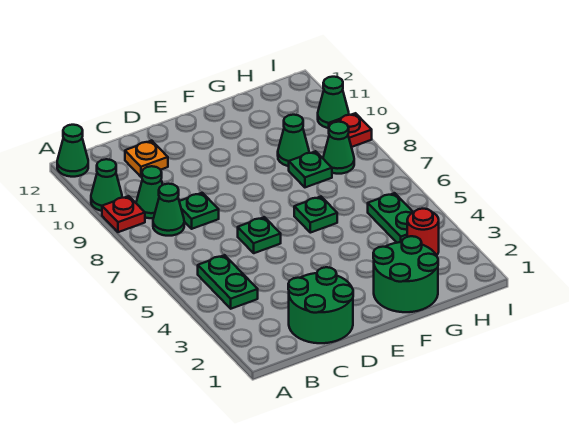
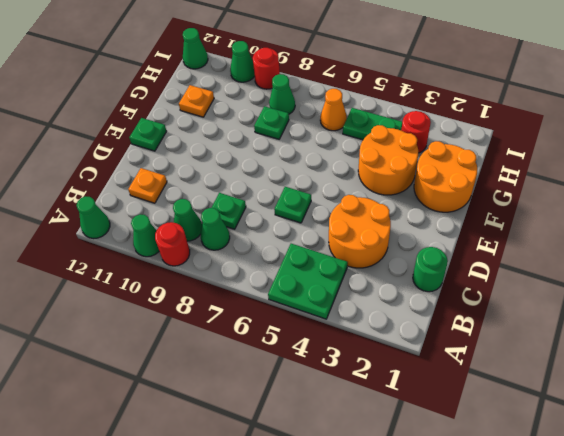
red plate A9 level 1 -> red round brick A9 level 1
green plate B4:B5 level 1 -> green plate A4:B5 level 1
green round brick C1:D2 level 1 -> green round brick C1 level 1
none -> orange round brick C3:D4 level 1
green round brick F1:G2 level 1 -> orange round brick F1:G2 level 1
none -> orange round brick F3:G4 level 1
green plate F6 level 1 -> green plate E12 level 1
green cone G9 level 1 -> green cone I12 level 1
none -> orange plate G11 level 1
none -> orange cone H6 level 1
red plate I9 level 1 -> red round brick I9 level 1

